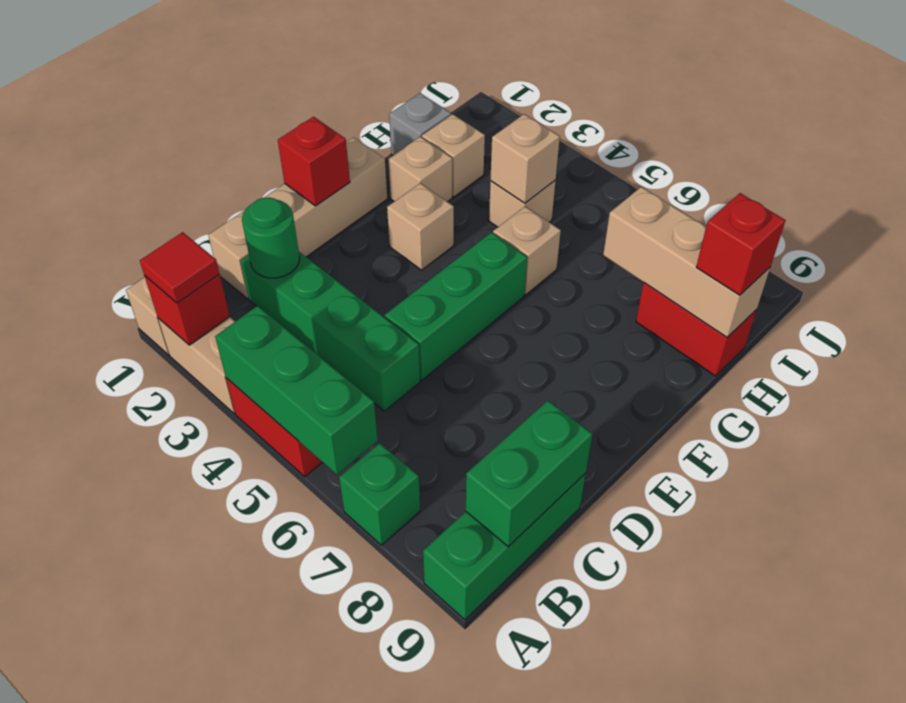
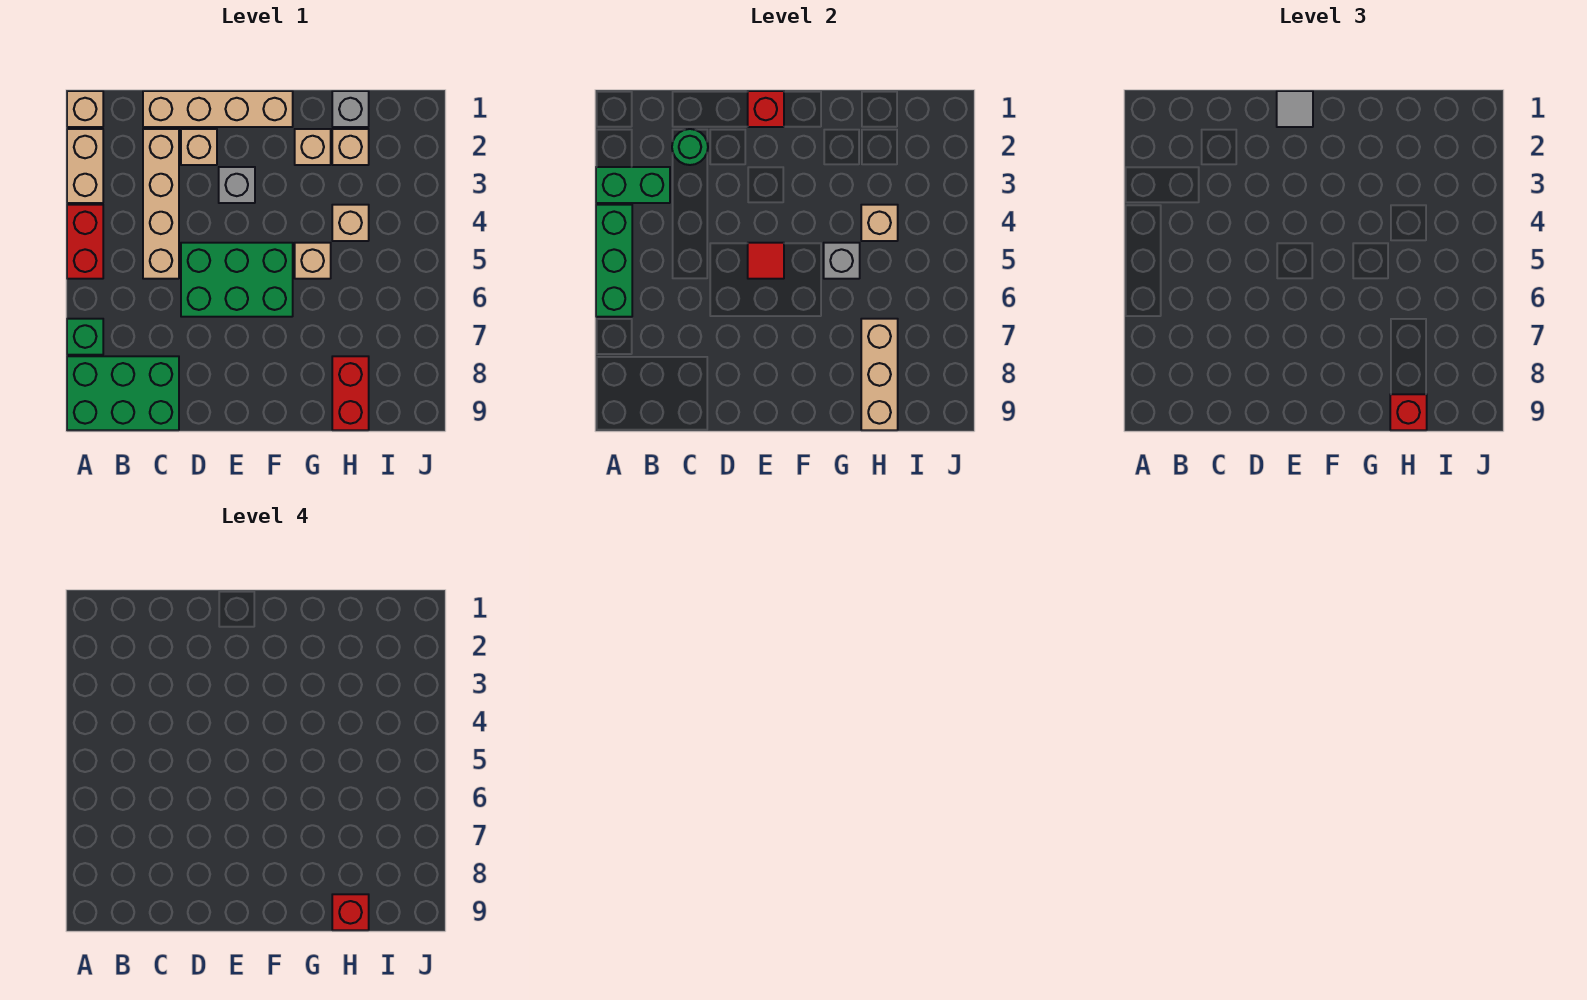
red brick A2 level 2 -> red brick H9 level 4
red tile A2 level 3 -> red tile E5 level 2
green brick A9:C9 level 1 -> green brick A8:C9 level 1
green brick B9:C9 level 2 -> green brick A3:B3 level 2
green brick C2:C5 level 1 -> tan brick C2:C5 level 1
green brick D5:F5 level 1 -> green brick D5:F6 level 1
none -> grey tile E1 level 3
none -> grey brick E3 level 1
tan brick F3 level 1 -> tan brick D2 level 1
none -> grey brick G5 level 2

